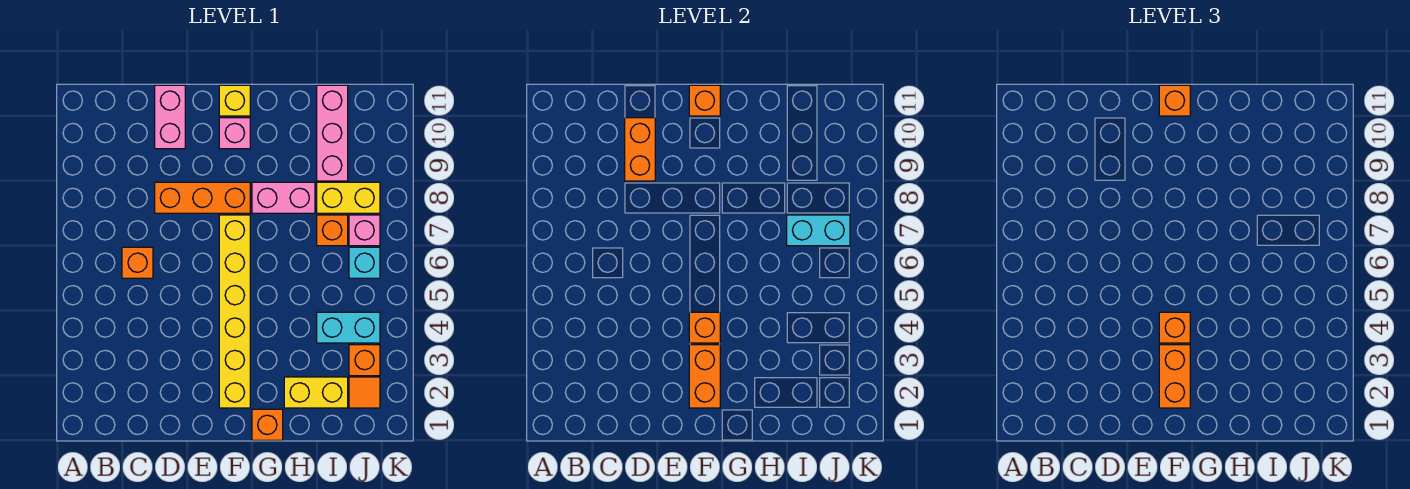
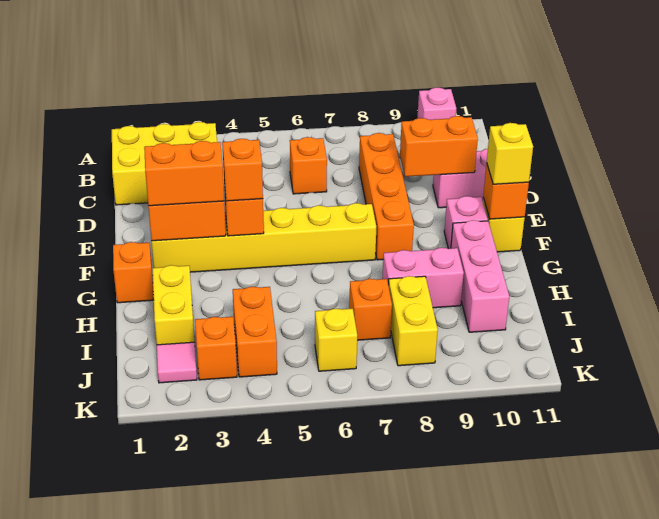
none -> yellow brick B1:C3 level 1
orange brick D8:F8 level 1 -> orange brick C8:F8 level 1
orange brick F11 level 3 -> yellow brick F11 level 3
pink brick G8:H8 level 1 -> pink brick H8:H9 level 1
cyan brick I4:J4 level 1 -> orange brick I4:J4 level 1
cyan brick I7:J7 level 2 -> none
pink brick I9:I11 level 1 -> pink brick G10:I10 level 1
orange tile J2 level 1 -> pink tile J2 level 1
cyan brick J6 level 1 -> yellow brick J6 level 1
pink brick J7 level 1 -> pink brick A10 level 1

